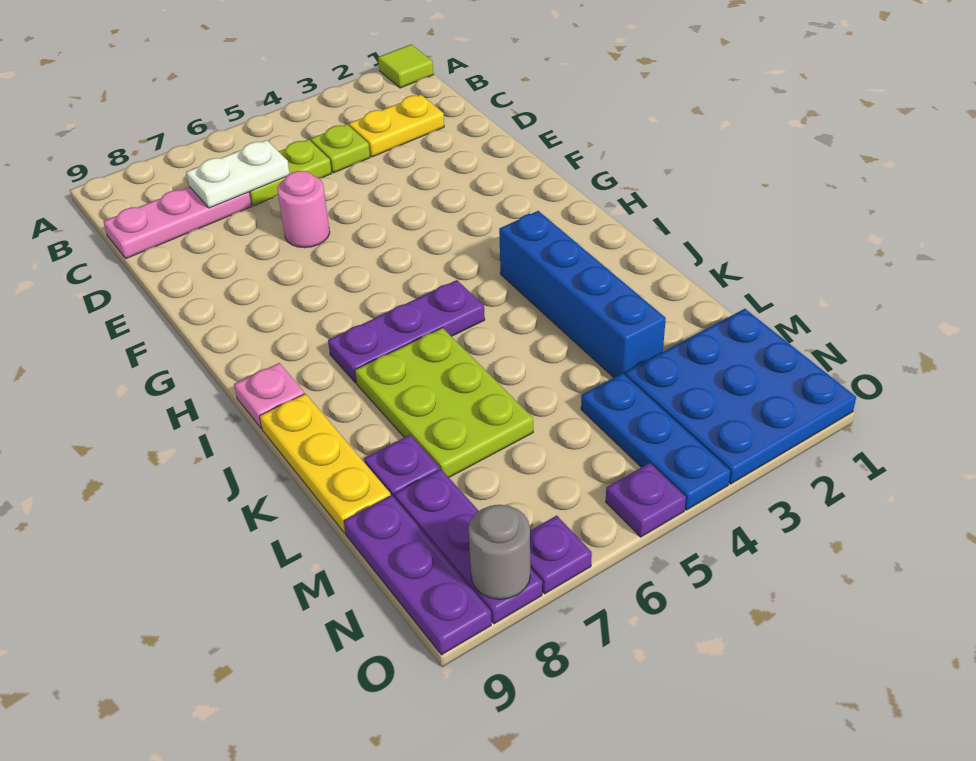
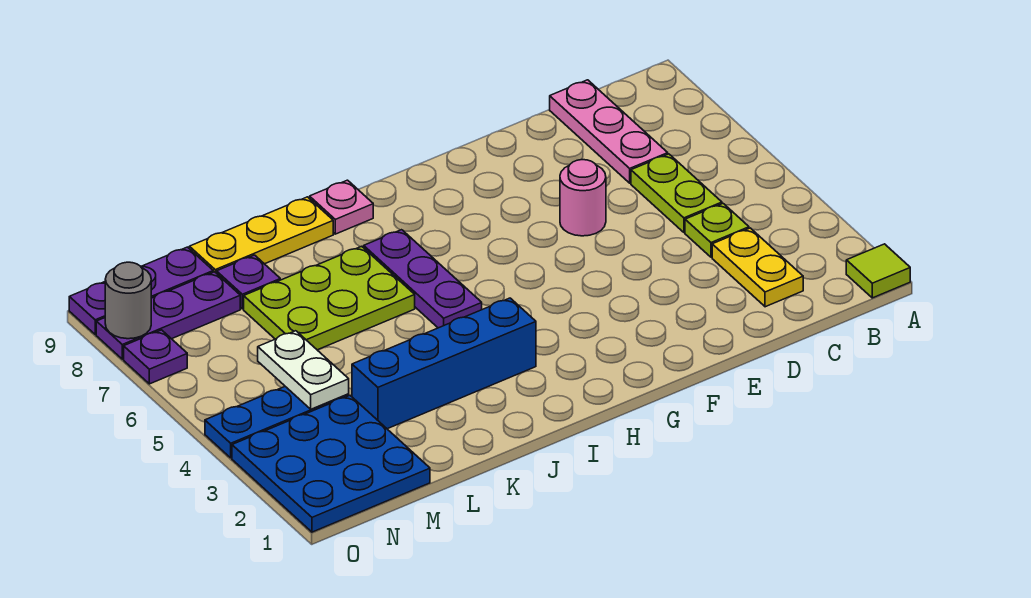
white plate C6:C7 level 2 -> white plate M4:M5 level 2
purple plate O5 level 1 -> none

